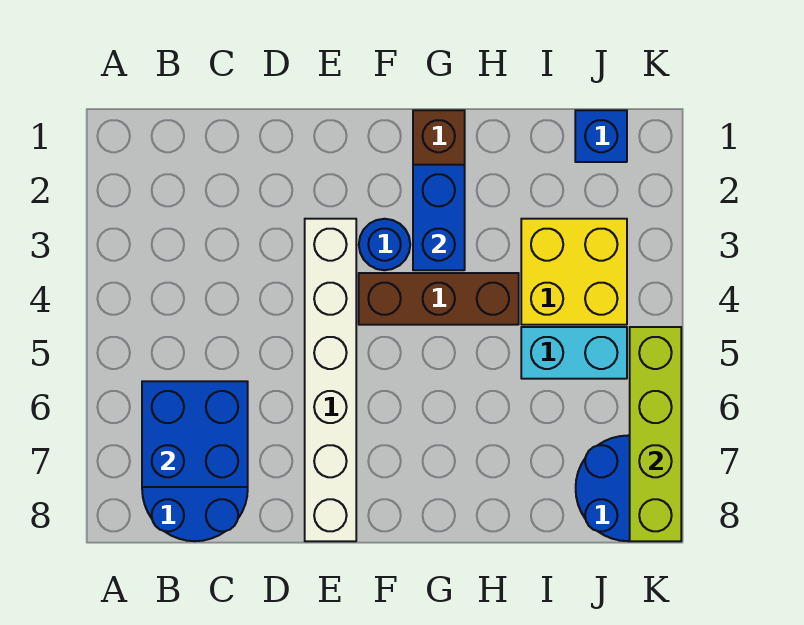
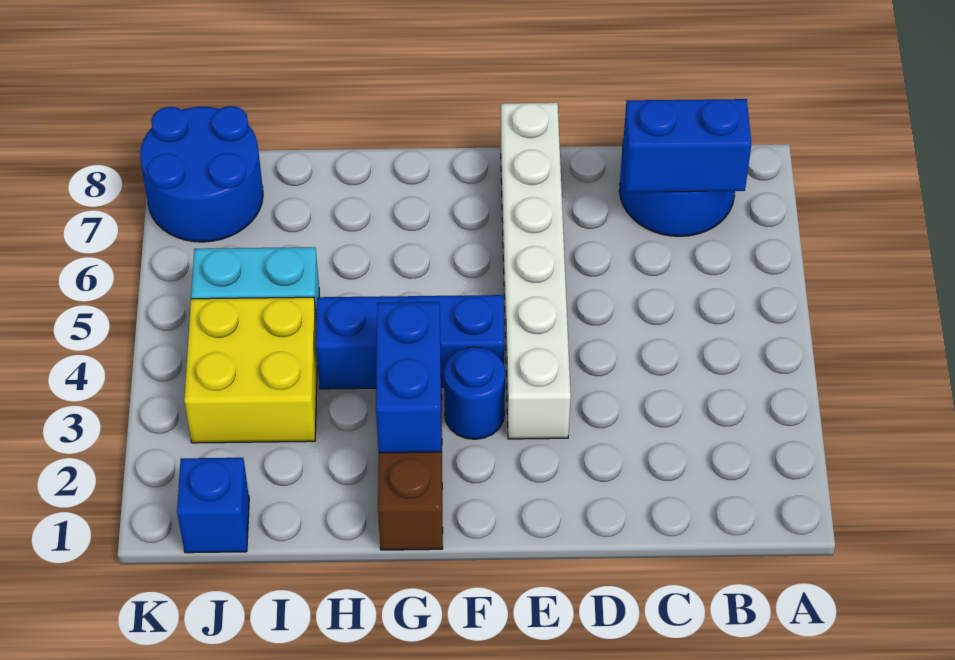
blue brick B6:C7 level 2 -> blue brick B7:C7 level 2
brown brick F4:H4 level 1 -> blue brick F4:H4 level 1
lime brick K5:K8 level 2 -> none

